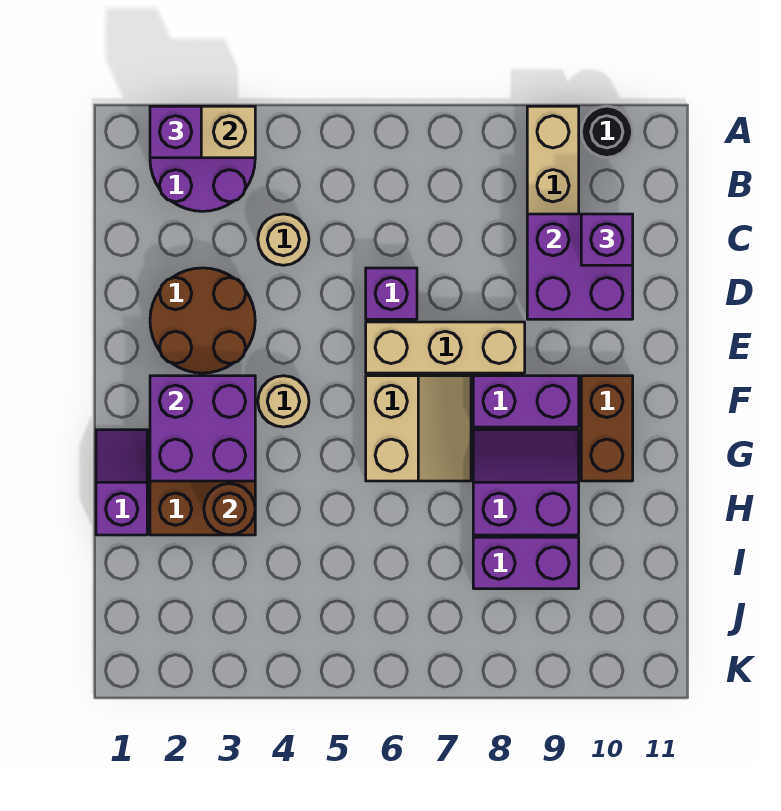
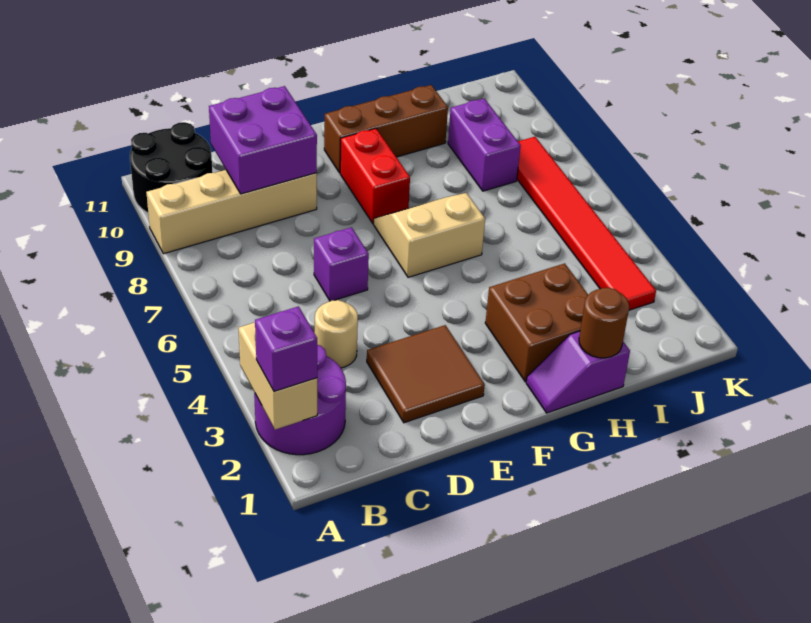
black round brick A10 level 1 -> black round brick A10:B11 level 1
purple brick C10 level 3 -> none
brown round brick D2:E3 level 1 -> brown tile D2:E3 level 1
tan brick E6:E8 level 1 -> none
purple brick F2:G3 level 2 -> none
tan round brick F4 level 1 -> none
purple brick F8:F9 level 1 -> red brick F8:F9 level 1
brown brick F10:G10 level 1 -> brown brick F10:H10 level 1
purple slope G8:H9 level 1 top H -> none
brown round brick H3 level 2 -> brown round brick H1 level 2
none -> red tile J3:J8 level 1

